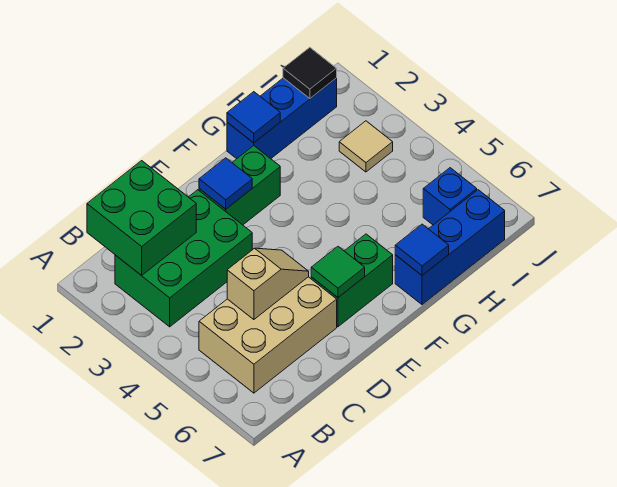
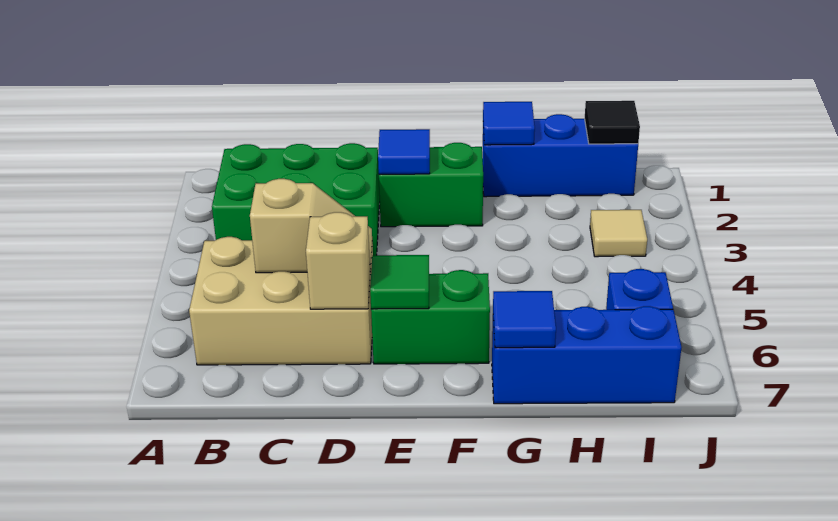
green brick B1:C2 level 2 -> none
none -> tan brick D6 level 2

